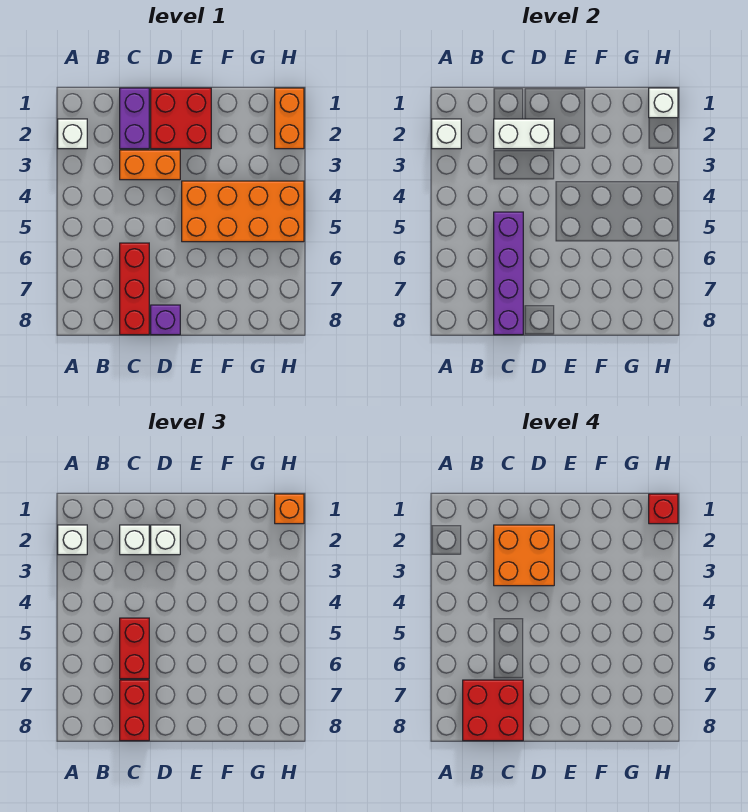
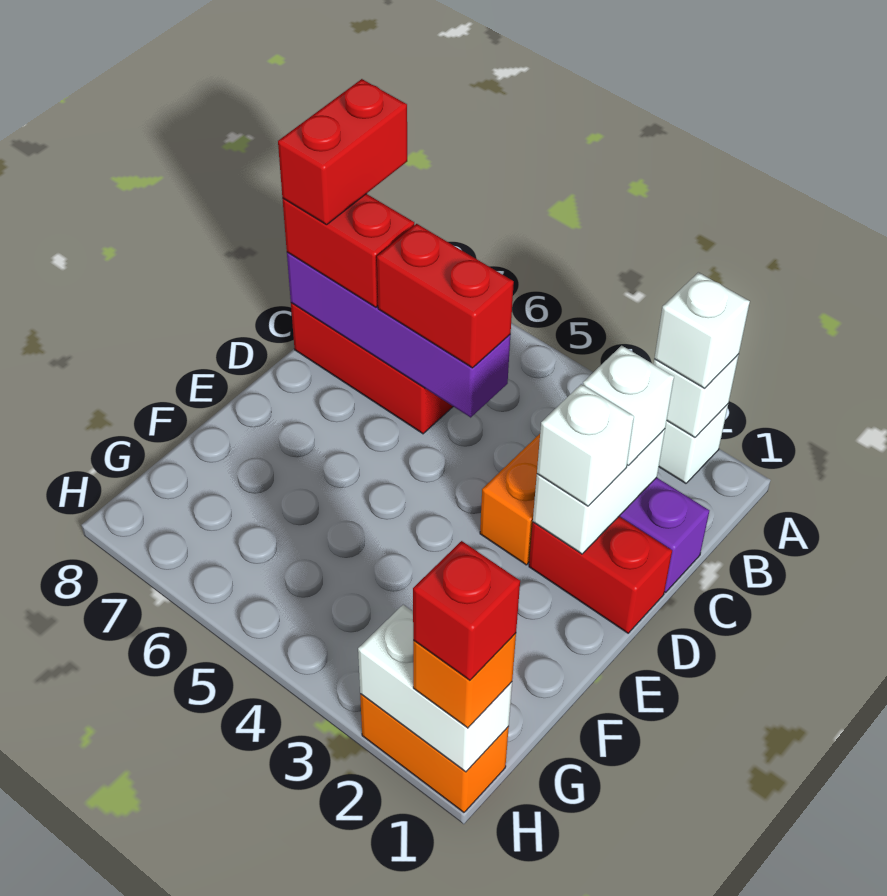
red brick B7:C8 level 4 -> red brick B8:C8 level 4
orange brick C2:D3 level 4 -> none
red brick D1:E2 level 1 -> red brick D1:D2 level 1
purple brick D8 level 1 -> none
orange brick E4:H5 level 1 -> none
white brick H1 level 2 -> white brick H1:H2 level 2

